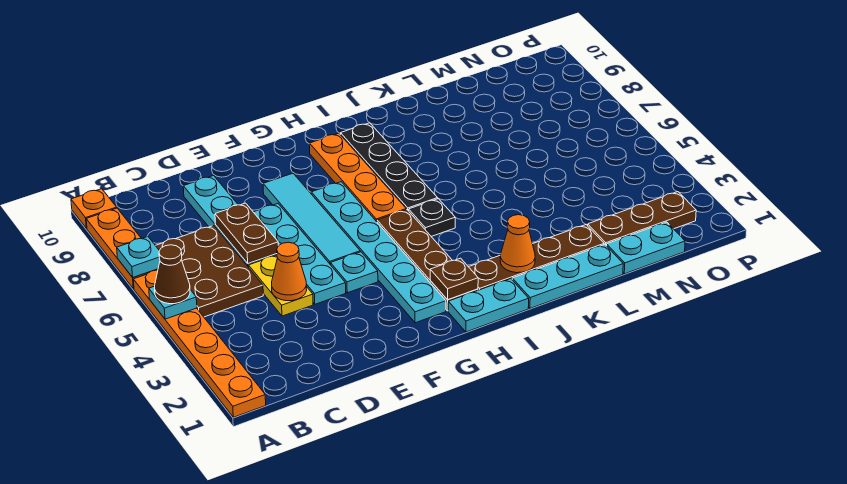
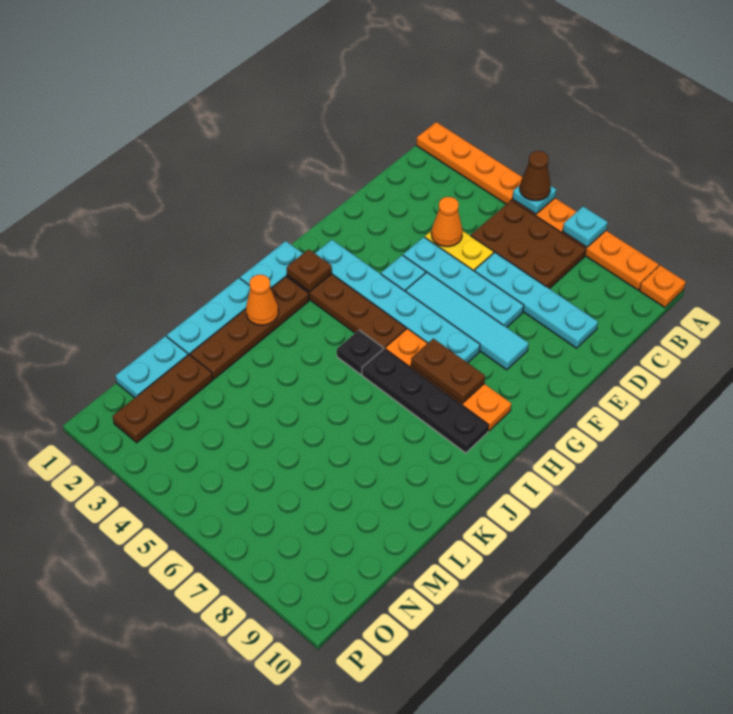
brown plate D6:D7 level 2 -> brown plate H7:H8 level 2

